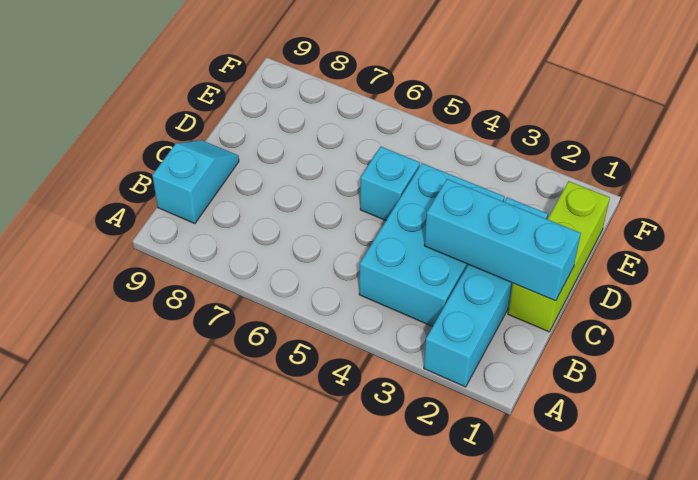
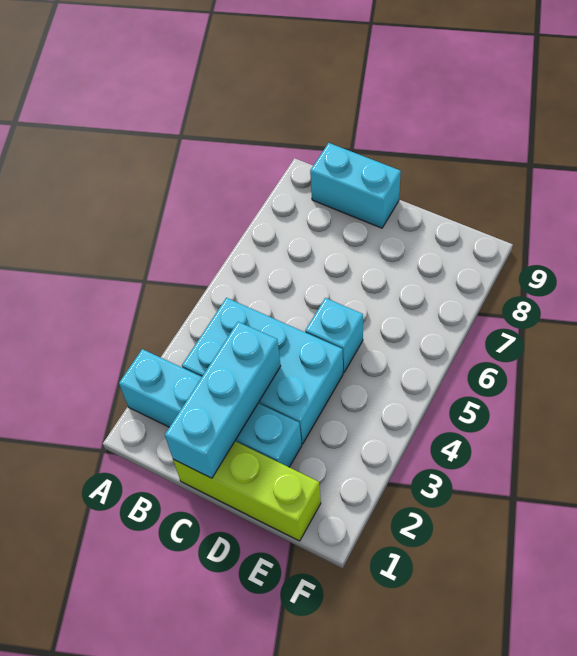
cyan slope B9:C9 level 1 top B -> cyan brick B9:C9 level 1

